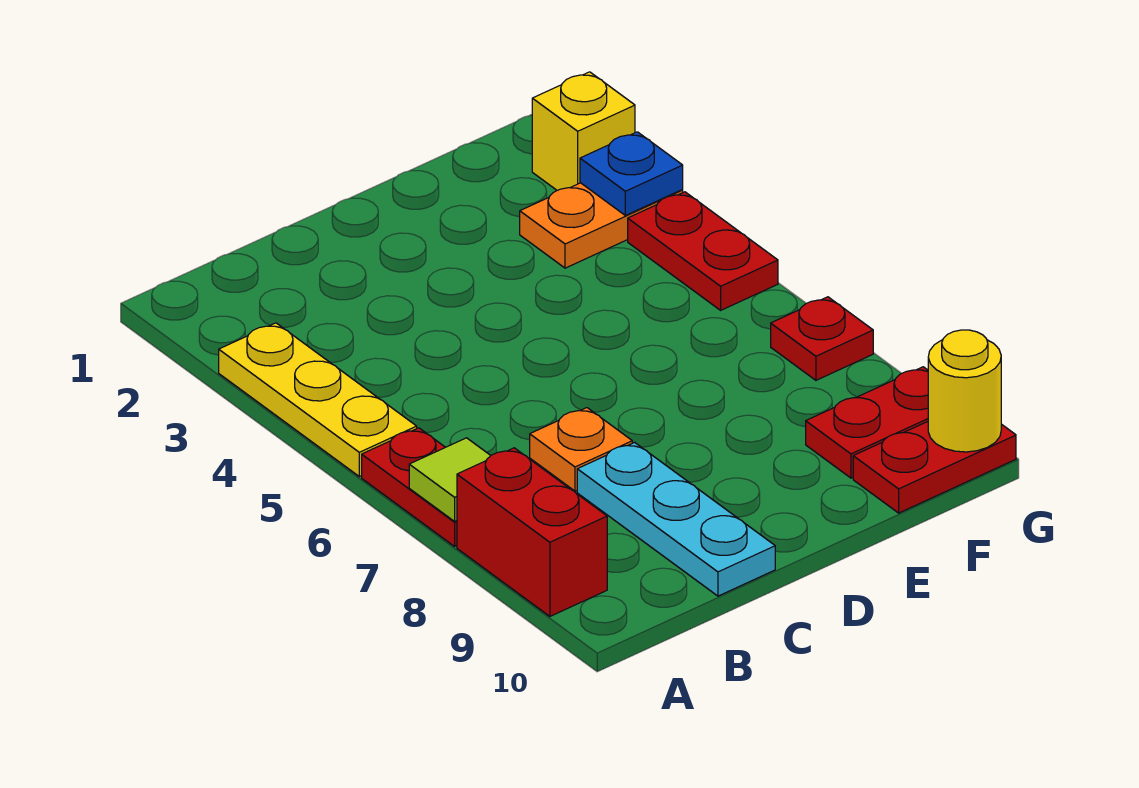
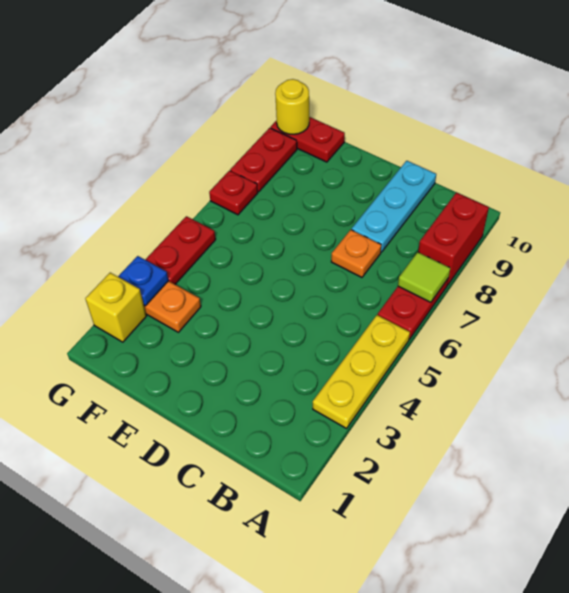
red plate F9:G9 level 1 -> red plate G8:G9 level 1

